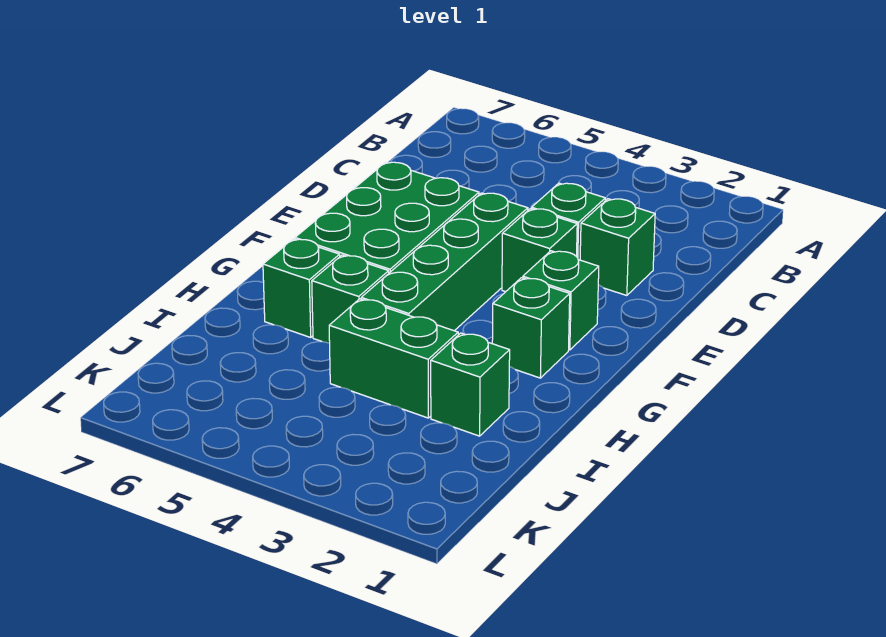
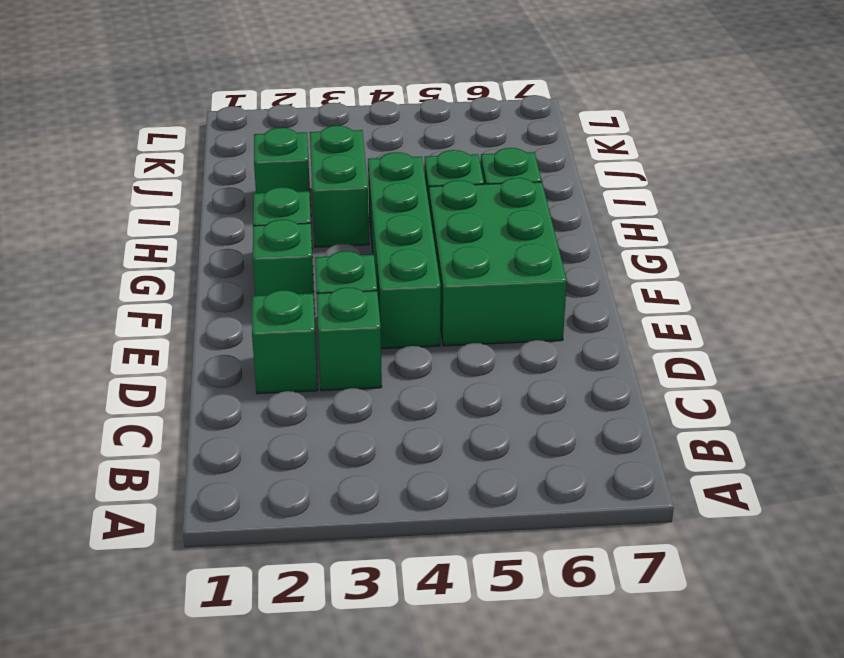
green brick I3:I4 level 1 -> green brick H3:I3 level 1

